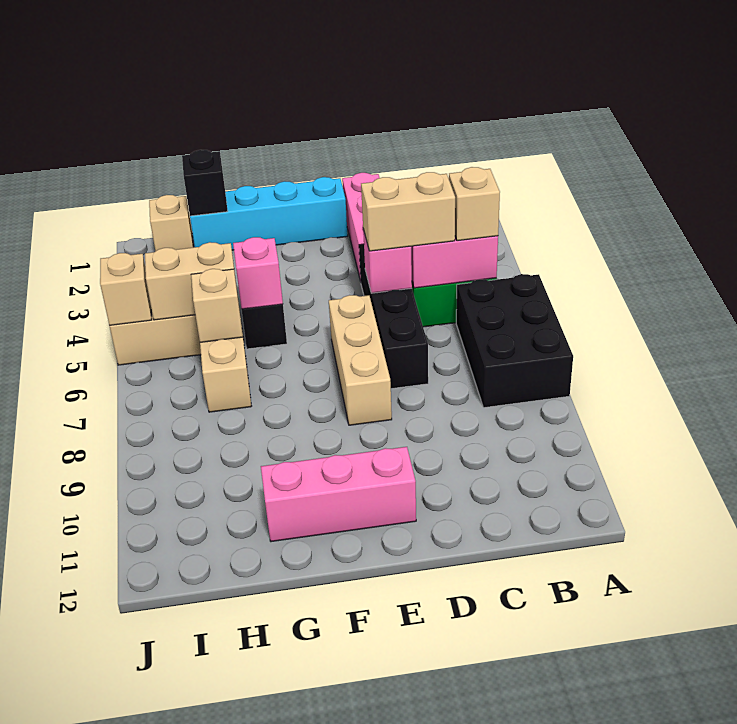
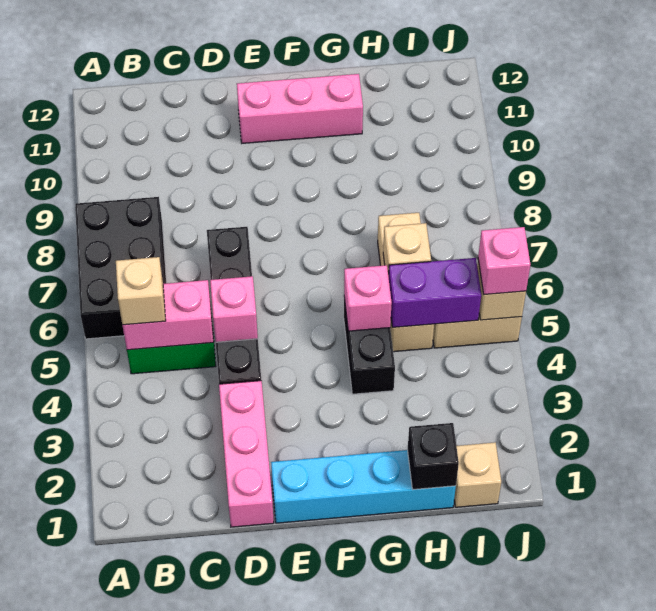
tan brick C5:D5 level 3 -> none
tan brick E6:E8 level 1 -> none
tan brick H5:I5 level 2 -> purple brick H5:I5 level 2
none -> pink brick J5 level 3

